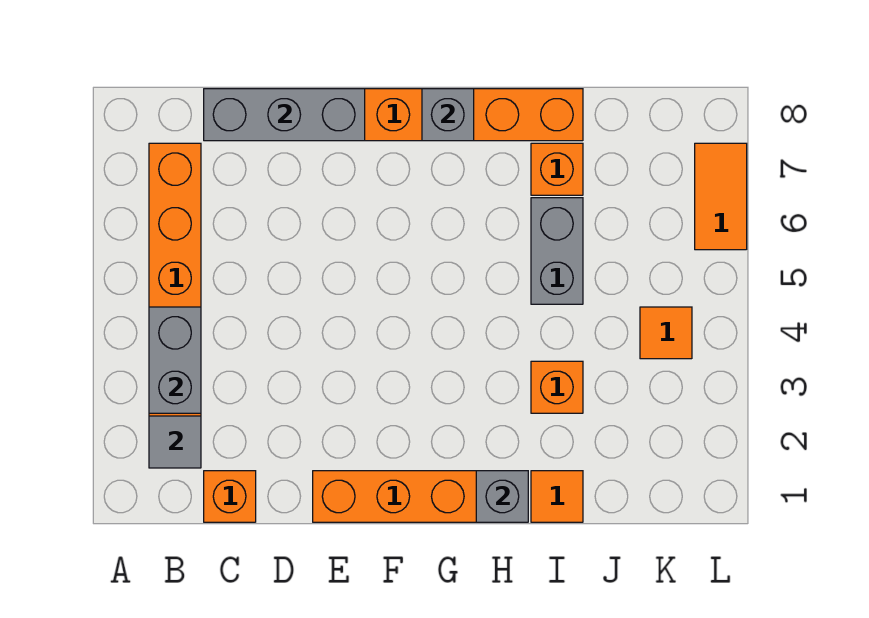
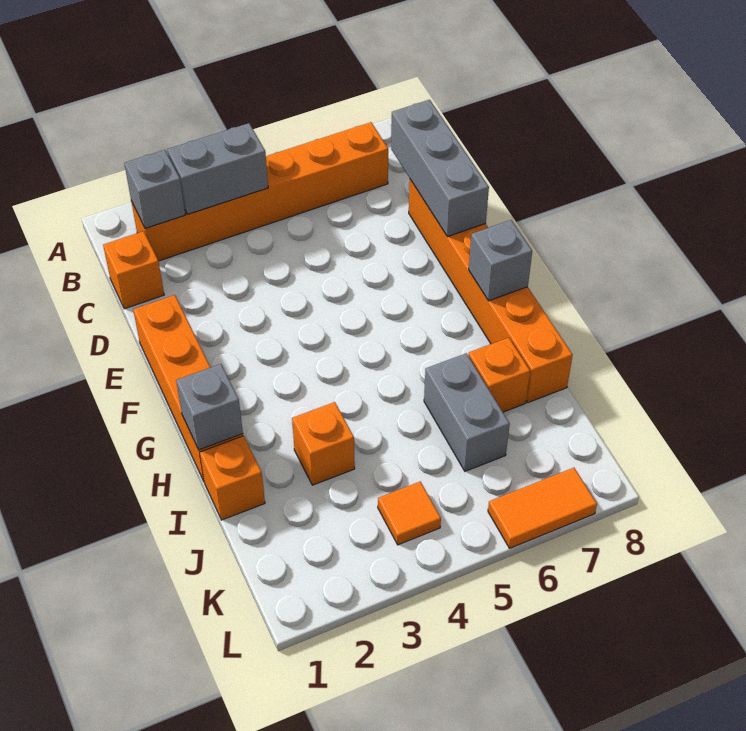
grey tile B2 level 2 -> grey brick B2 level 2
orange tile I1 level 1 -> orange brick I1 level 1
grey brick I5:I6 level 1 -> grey brick I6:J6 level 1

